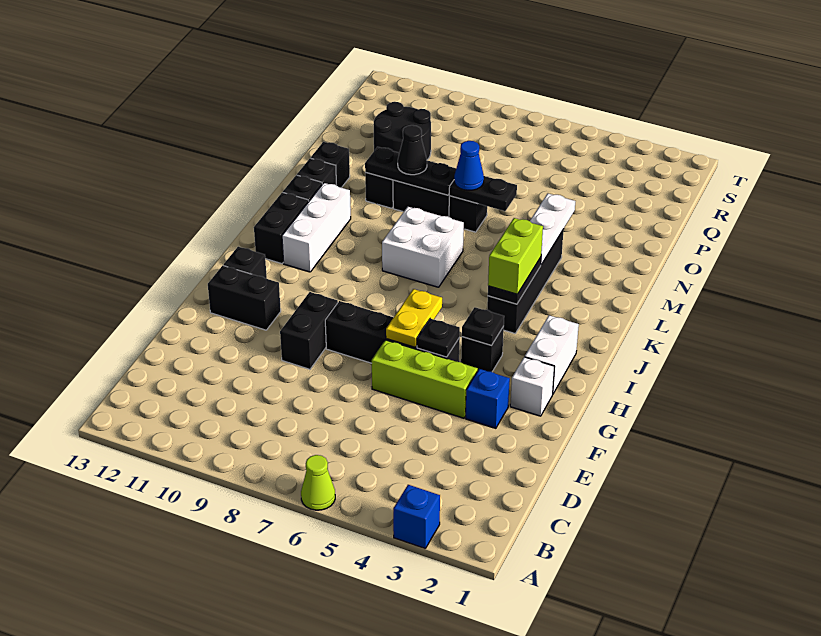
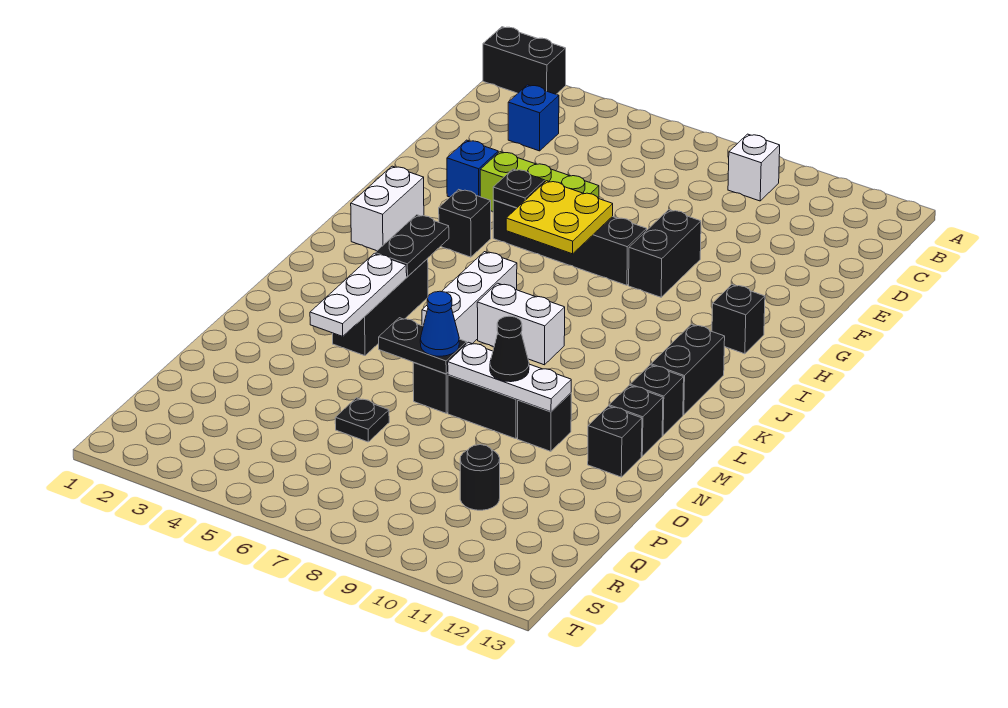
blue brick A3 level 1 -> blue brick C3 level 1
lime cone A6 level 1 -> none
white brick G2 level 1 -> white brick B9 level 1
yellow plate G6:H6 level 2 -> yellow plate G6:H7 level 2
black brick G11:G12 level 1 -> black brick A1:A2 level 1
black plate H4 level 2 -> black plate P6 level 1
black brick J4:M4 level 1 -> black brick K4:M4 level 1
lime brick J4:K4 level 3 -> none
white brick J11:L11 level 1 -> white brick J6:L6 level 1
white brick K7:L8 level 1 -> white brick K7:K8 level 1
black plate N8:N10 level 2 -> white plate N8:N10 level 2
black round brick P10:Q11 level 1 -> black round brick Q10 level 1

